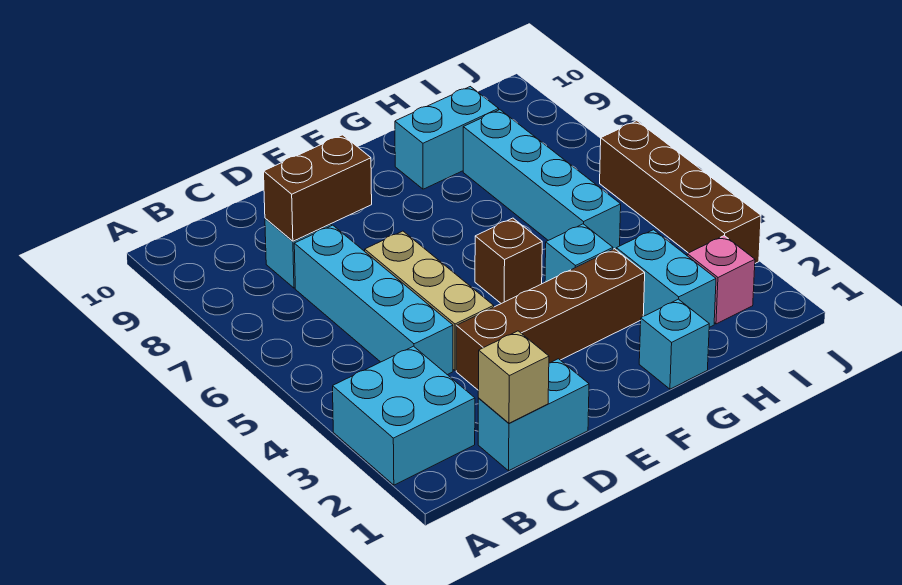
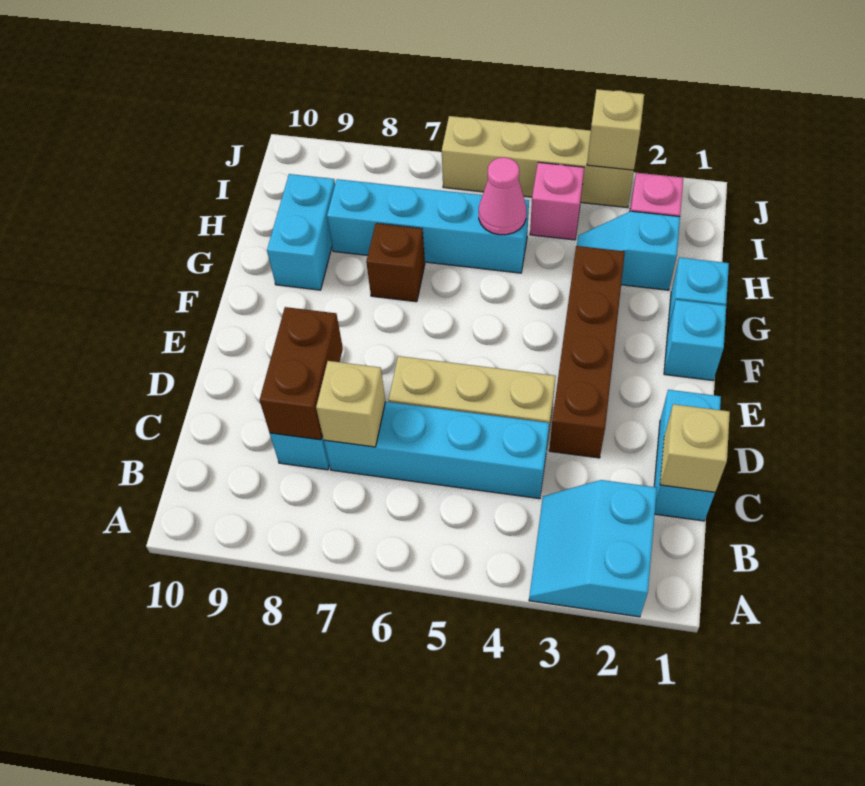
cyan brick A2:B3 level 1 -> cyan slope A2:B3 level 1 top 2
none -> tan brick C7 level 2
brown brick F5 level 1 -> brown brick G7 level 1
cyan brick G4 level 1 -> cyan brick F1 level 1
cyan brick H2:H3 level 1 -> cyan slope H2:H3 level 1 top 2
none -> pink cone H5 level 2
none -> pink brick I4 level 1
brown brick J3:J6 level 1 -> tan brick J3:J6 level 1
none -> tan brick J3 level 2

